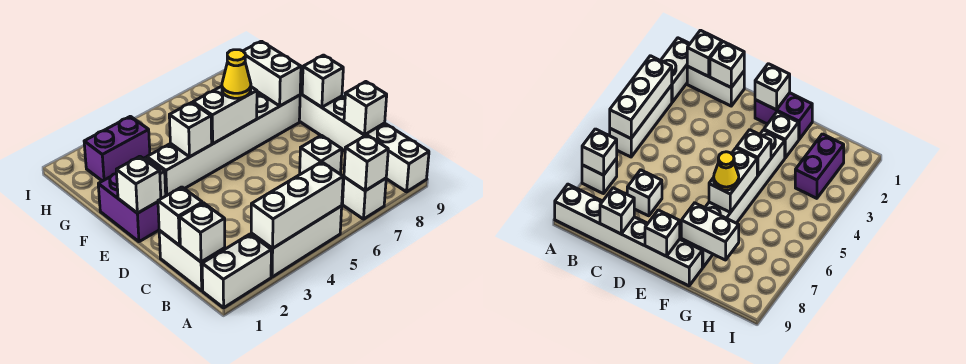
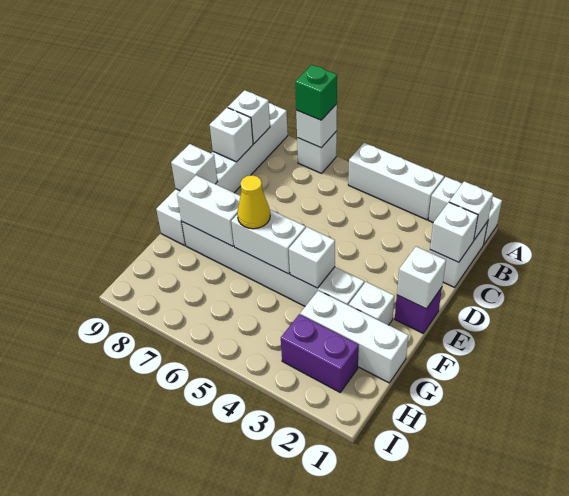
white brick A3:A5 level 2 -> white brick G1:G3 level 1
none -> green brick A7 level 3
white brick C7 level 1 -> white brick B9 level 2
purple brick E1:F1 level 1 -> purple brick E1 level 1
white brick F8:G8 level 2 -> white brick F7:F8 level 2

